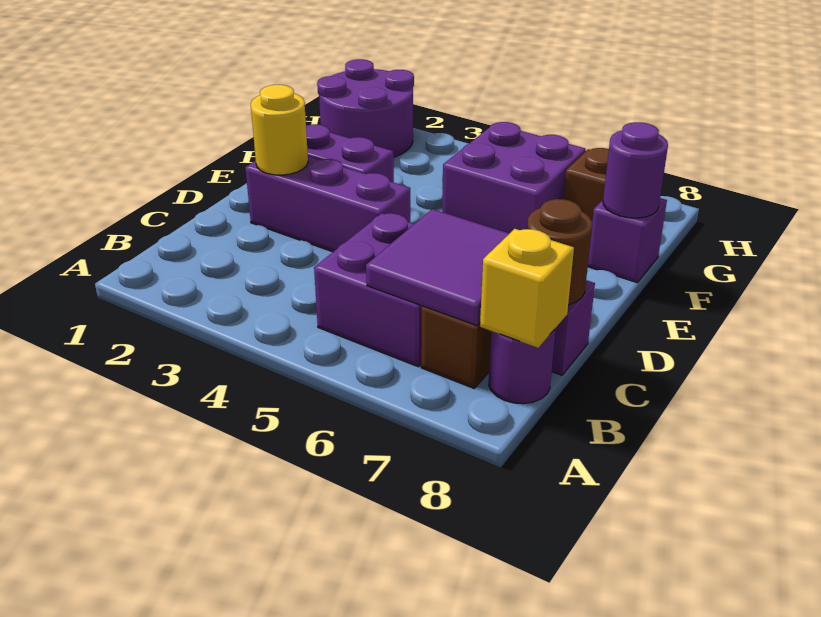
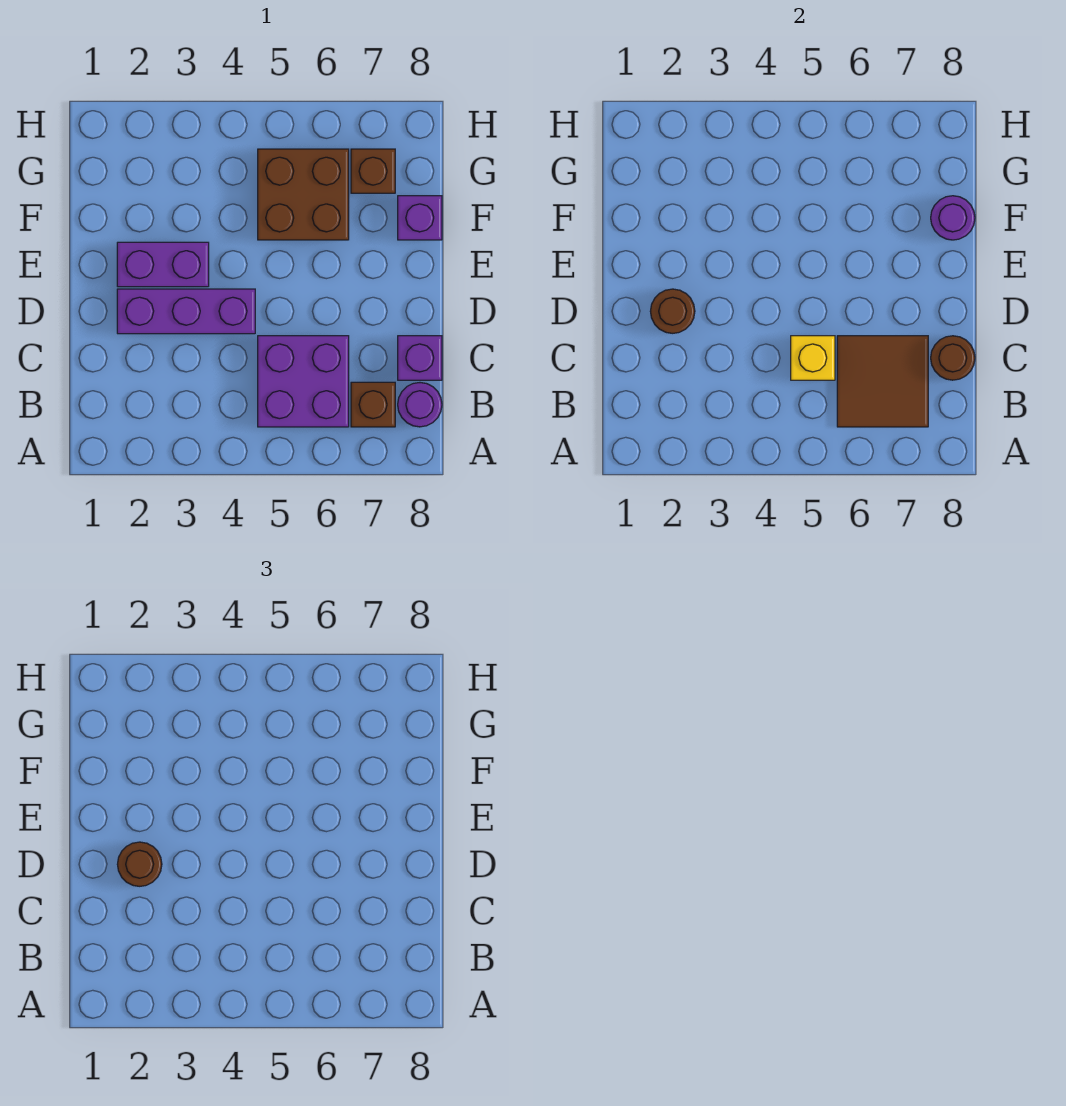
purple tile B6:C7 level 2 -> brown tile B6:C7 level 2
yellow brick B8 level 2 -> yellow brick C5 level 2
yellow round brick D2 level 2 -> brown round brick D2 level 2
none -> brown round brick D2 level 3
purple brick F5:G6 level 1 -> brown brick F5:G6 level 1
purple round brick G1:H2 level 1 -> none

